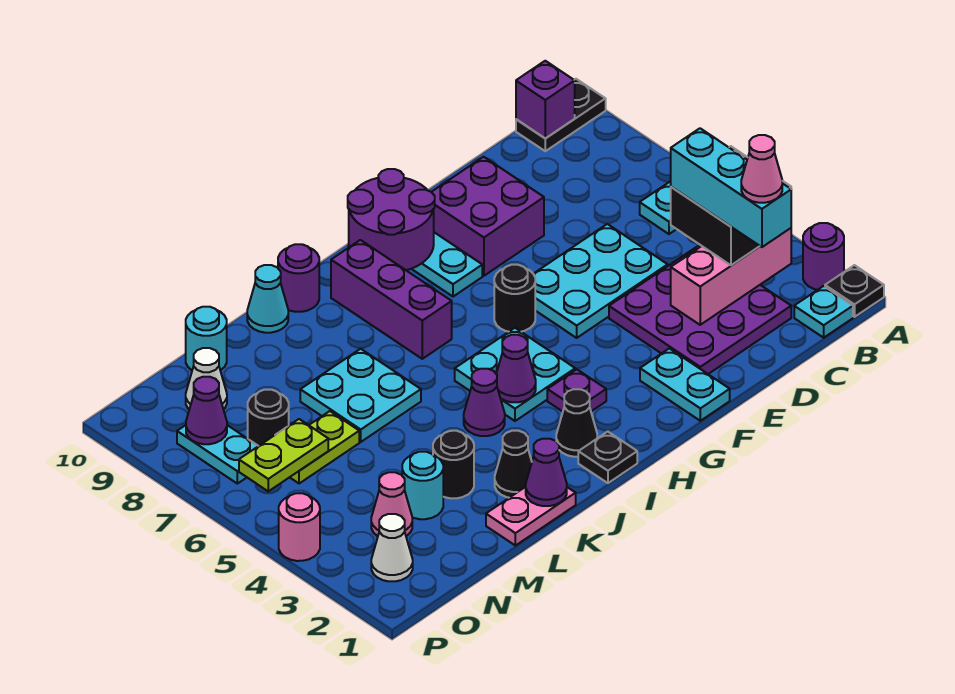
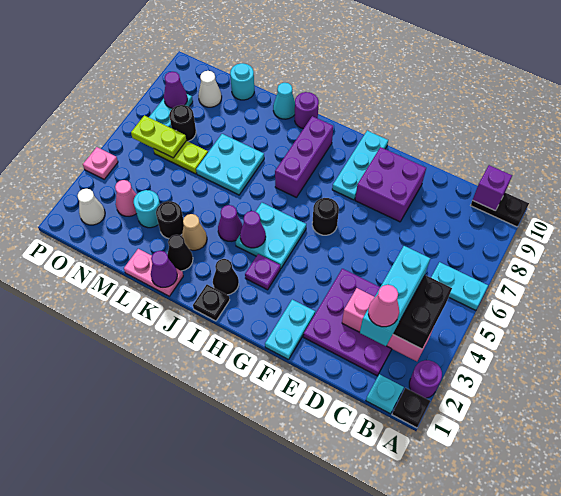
cyan plate D5:F6 level 1 -> none
purple round brick G9:H10 level 2 -> none
none -> tan cone K3 level 1
pink round brick P4 level 1 -> pink plate P4 level 1

